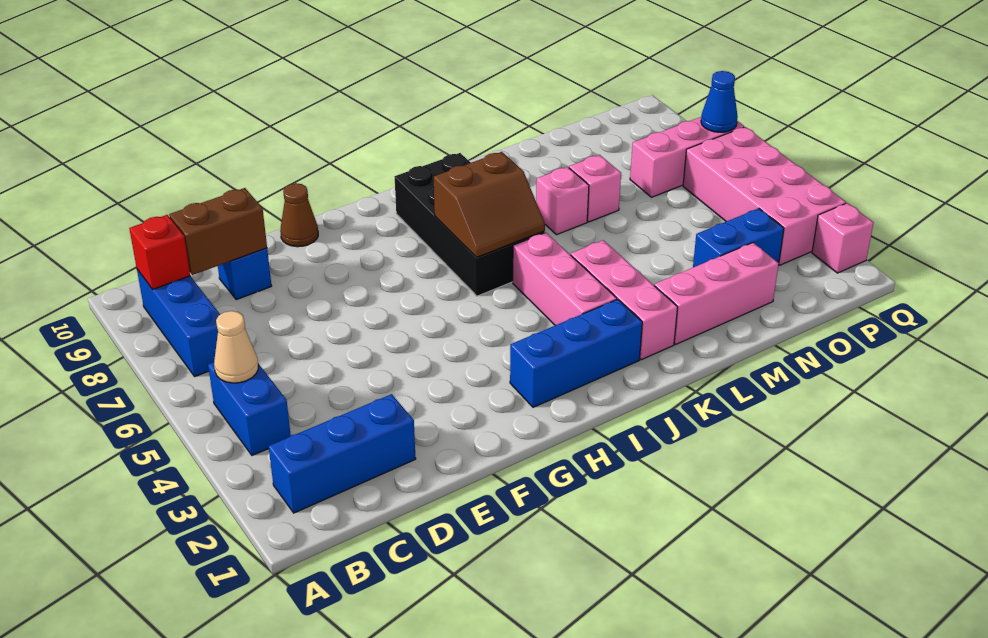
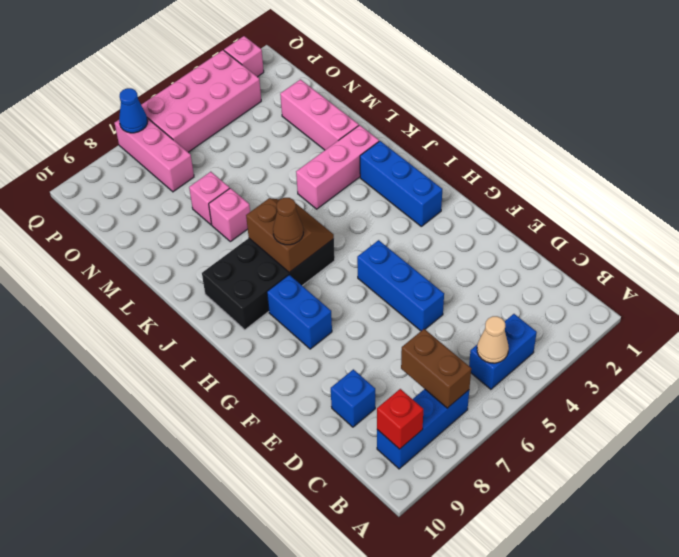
blue brick B2:D2 level 1 -> blue brick E5:G5 level 1
brown brick C9:D9 level 2 -> brown brick B7:C7 level 2
brown cone F10 level 1 -> brown cone I7 level 3
pink brick J3:J5 level 1 -> none
blue brick N3:O3 level 1 -> blue brick G8:H8 level 1

